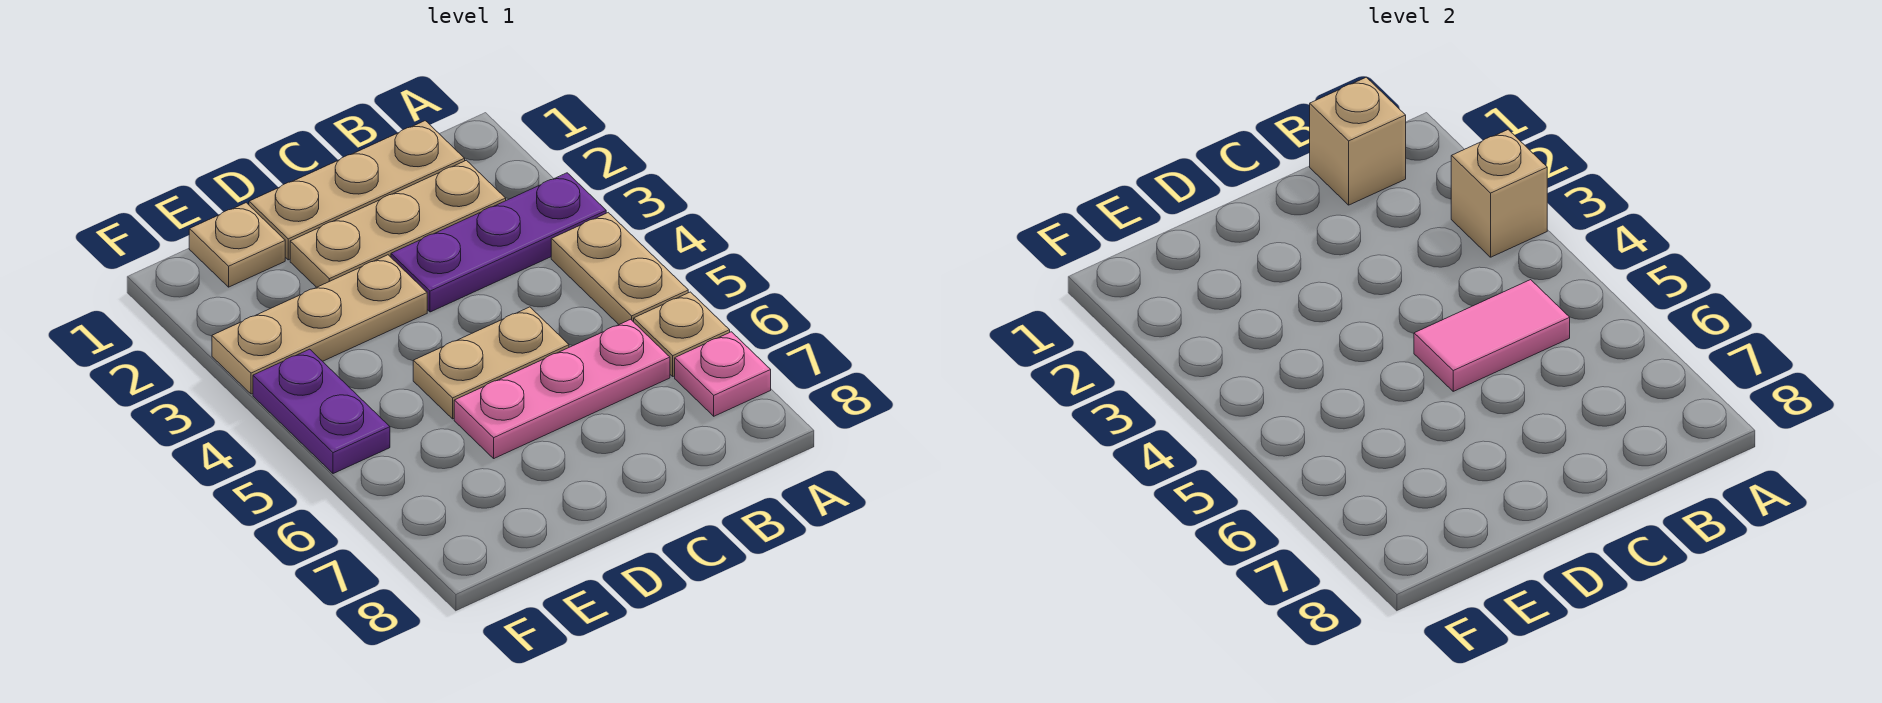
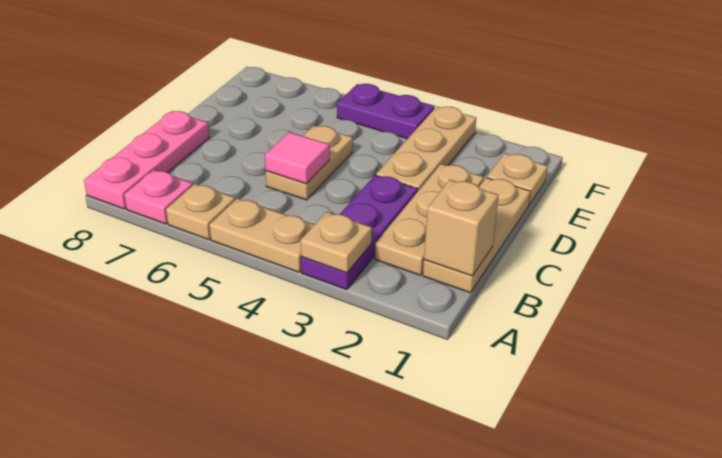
tan brick A3 level 2 -> tan plate A3 level 2
pink tile B5:C5 level 2 -> pink tile C5 level 2
pink plate B6:D6 level 1 -> pink plate A8:C8 level 1

